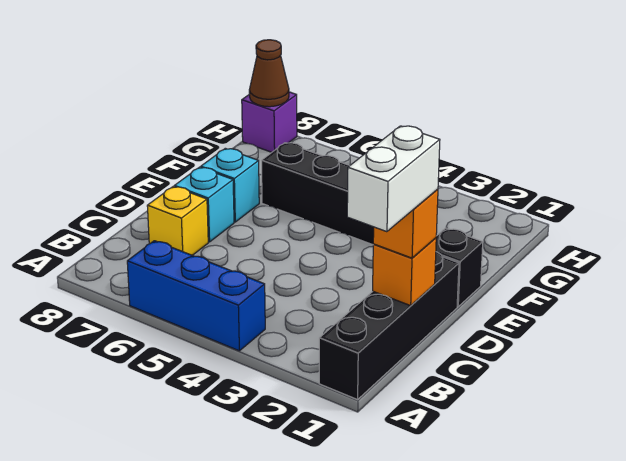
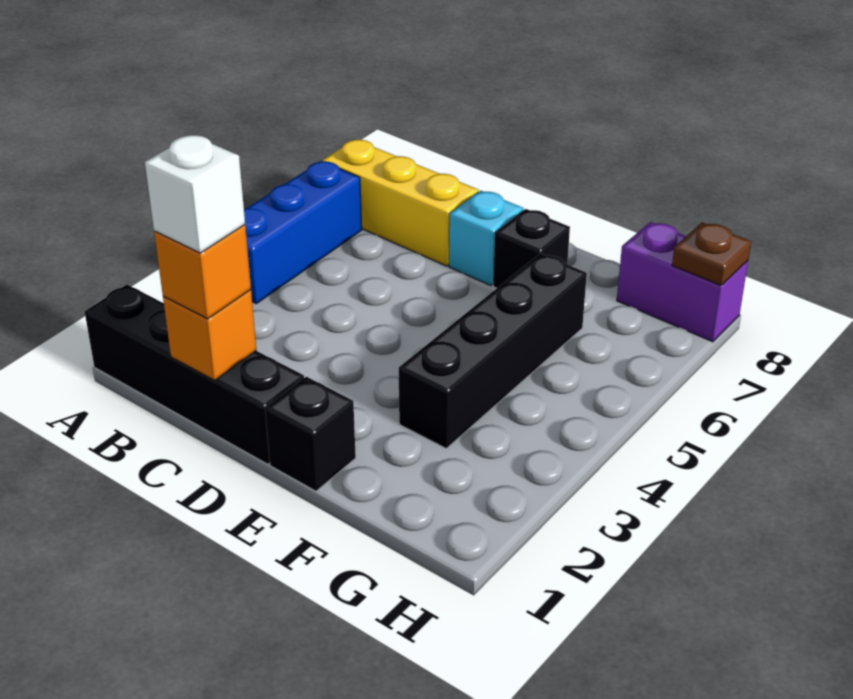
white brick B1:C1 level 4 -> white brick C1 level 4
yellow brick C7 level 1 -> yellow brick A7:C7 level 1
cyan brick E7 level 1 -> black brick E7 level 1
purple brick H8 level 1 -> purple brick G8:H8 level 1
brown cone H8 level 2 -> brown plate H8 level 2

